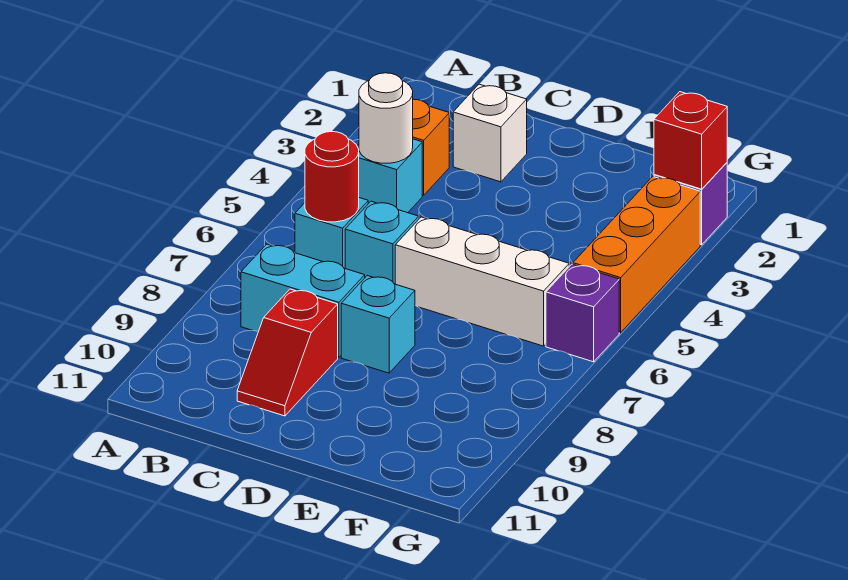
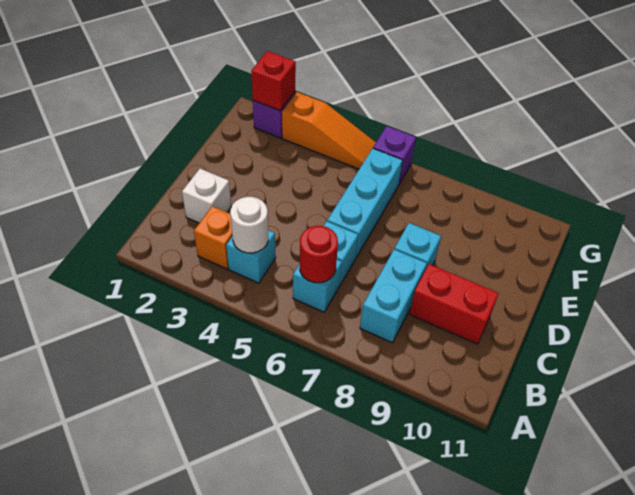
red slope C9:C10 level 1 top 9 -> red brick C9:C10 level 1
white brick D6:F6 level 1 -> cyan brick D6:F6 level 1
orange brick G3:G5 level 1 -> orange slope G3:G5 level 1 top 3

